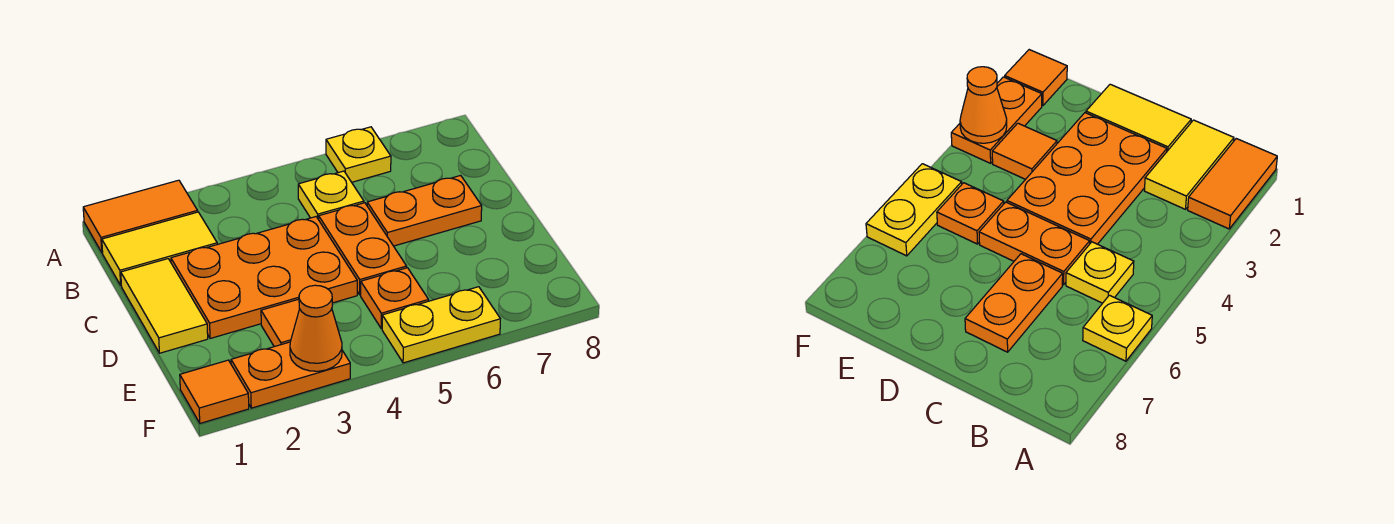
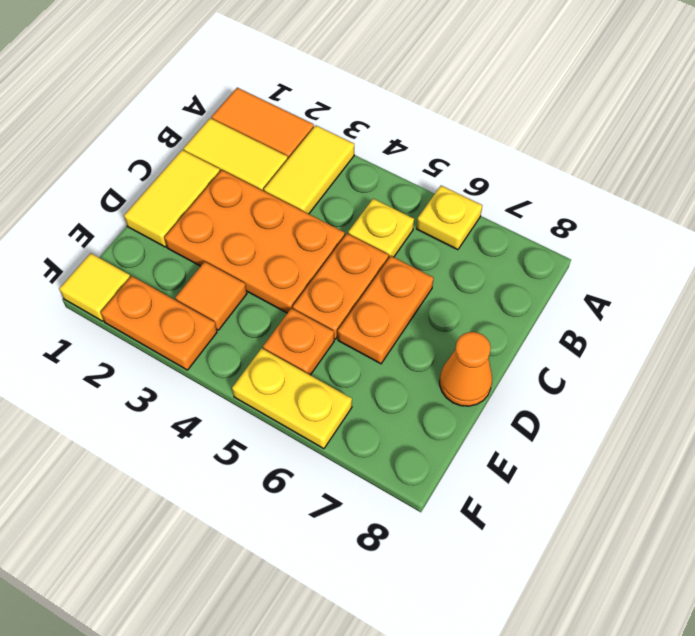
none -> yellow tile A3:B3 level 1
orange plate C6:C7 level 1 -> orange plate C6:D6 level 1
orange tile F1 level 1 -> yellow tile F1 level 1
orange cone F3 level 2 -> orange cone D8 level 1

